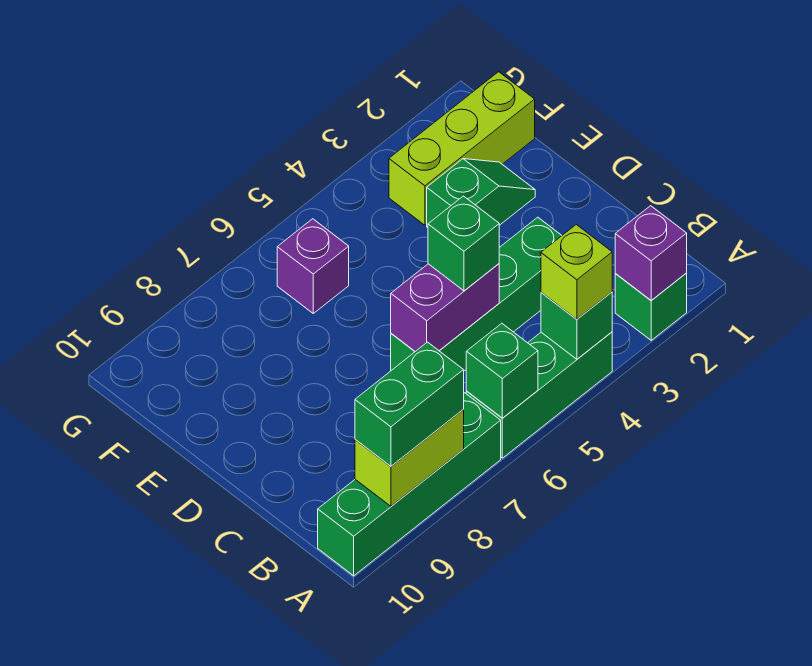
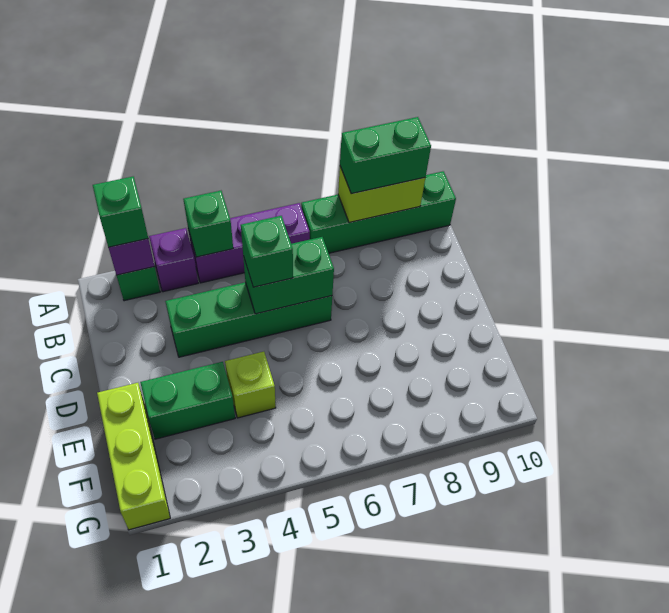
green brick A4:A6 level 1 -> purple brick A4:A6 level 1
lime brick A4 level 3 -> lime brick E4 level 1
green brick A6 level 2 -> green brick A2 level 3
purple brick C5:C6 level 2 -> green brick C5:C6 level 2
green slope E2:E3 level 1 top 3 -> green brick E2:E3 level 1
lime brick F1:F3 level 1 -> lime brick E1:G1 level 1
purple brick F6 level 1 -> purple brick A3 level 1

